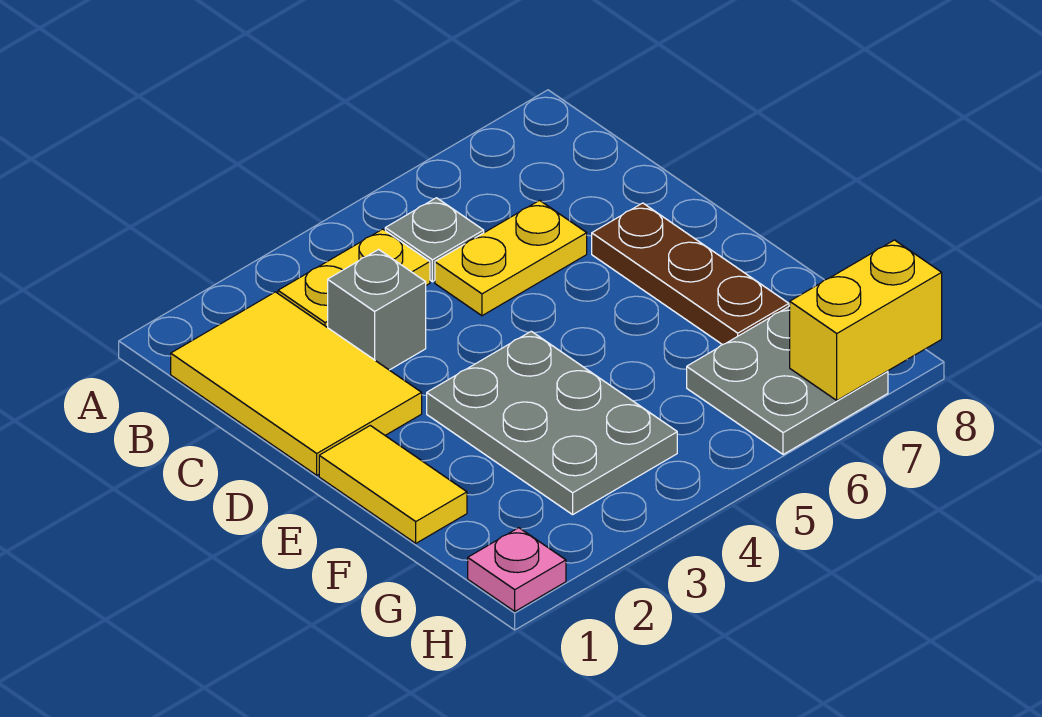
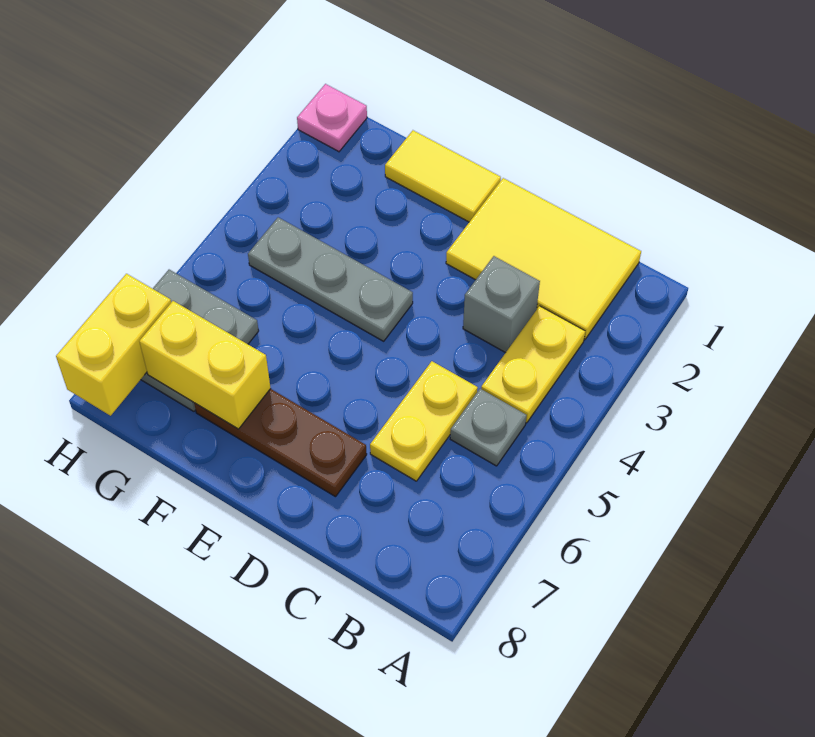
grey plate E3:G4 level 1 -> grey plate E4:G4 level 1
none -> yellow brick F7:G7 level 2

